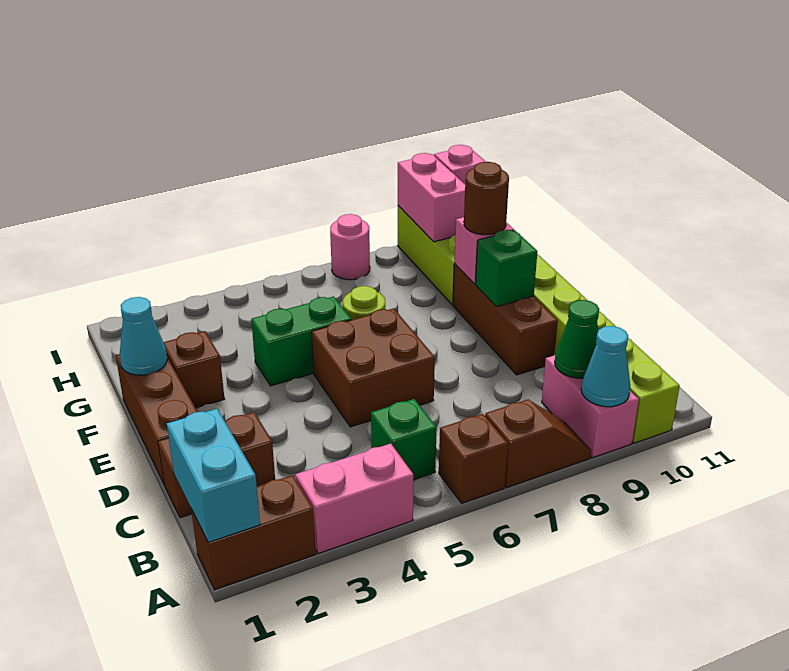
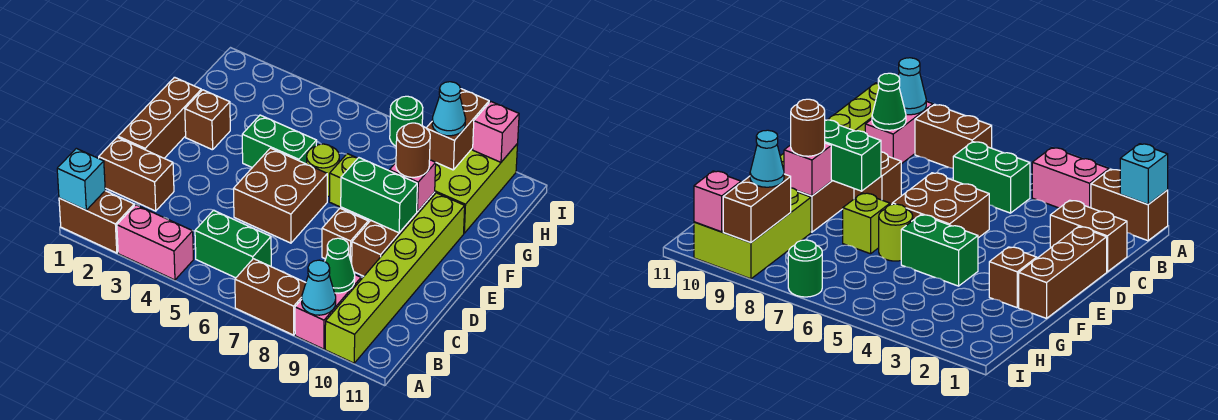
cyan brick A1:B1 level 2 -> cyan brick A1 level 2
brown brick A6 level 1 -> brown brick D8 level 1
brown slope A7:A8 level 1 top 7 -> brown brick A7:A8 level 1
green brick B5 level 1 -> green brick B5:B6 level 1
green brick E9 level 2 -> green brick E8:E9 level 2
cyan cone F1 level 2 -> cyan cone H9 level 3
none -> lime brick F7 level 1
pink brick H9:I9 level 2 -> brown brick H9:I9 level 2
pink round brick I7 level 1 -> green round brick I7 level 1

